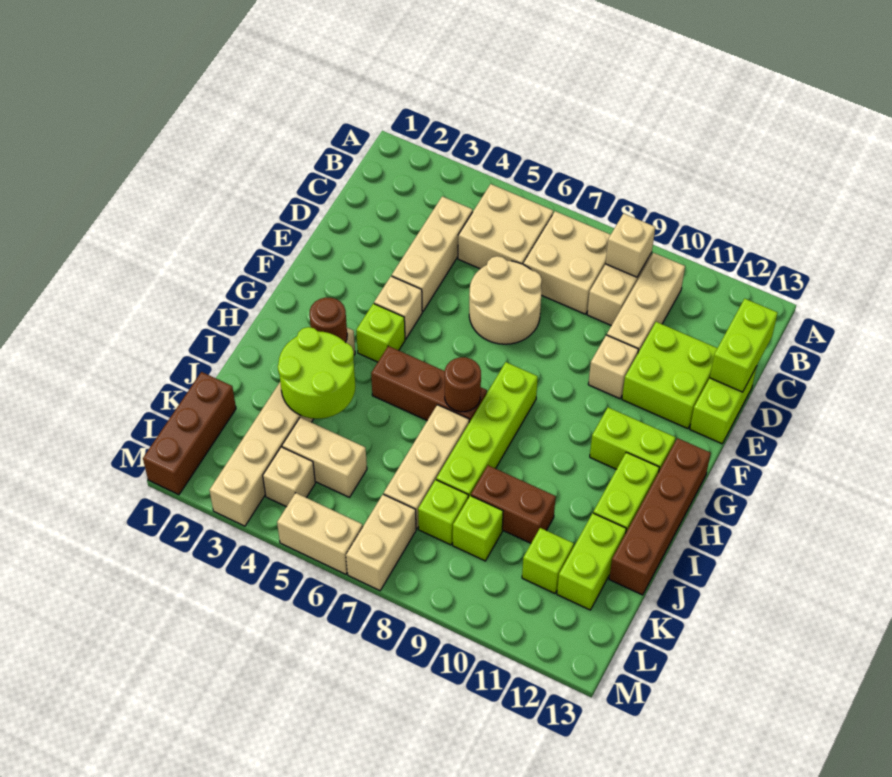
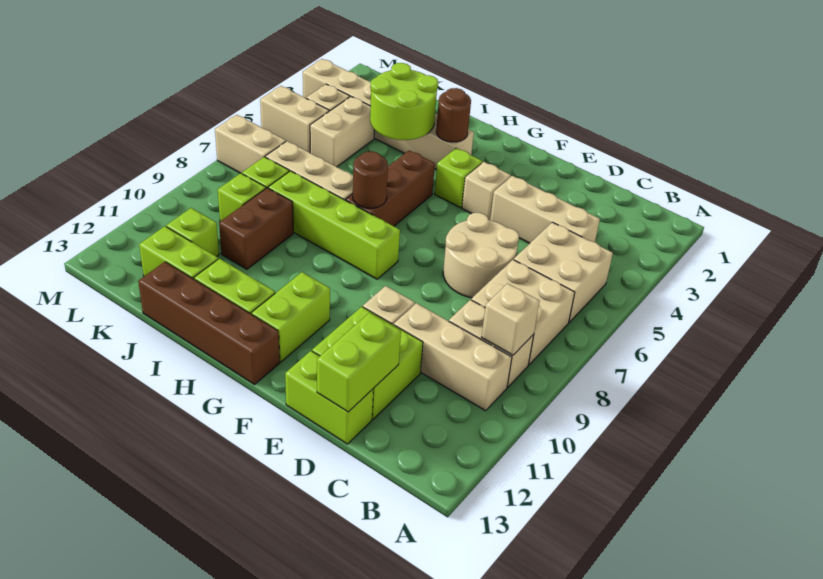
lime brick C13:D13 level 2 -> lime brick D12:D13 level 2
brown brick K1:M1 level 1 -> none
tan brick M5:M6 level 1 -> tan brick L5:M5 level 1

